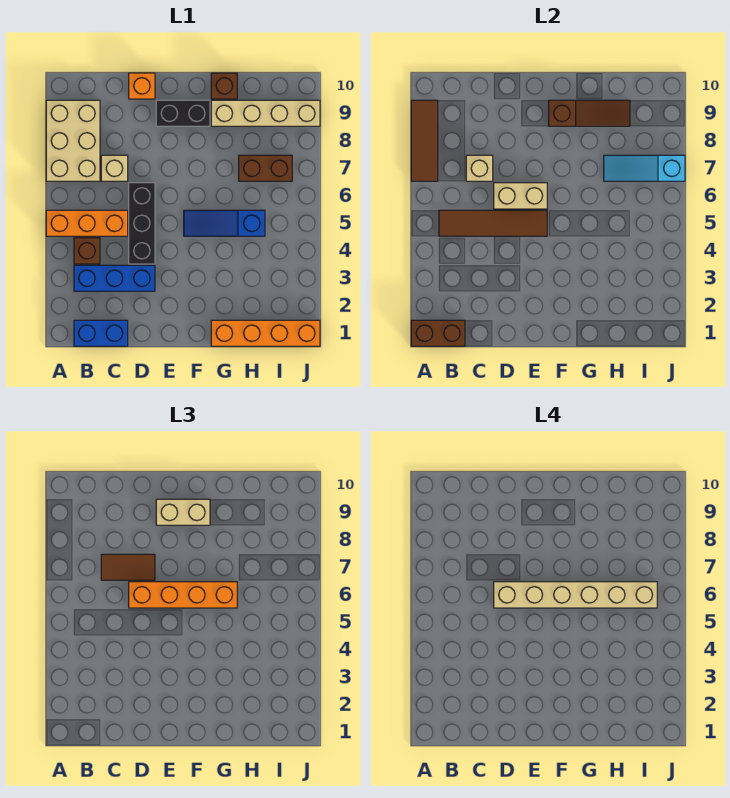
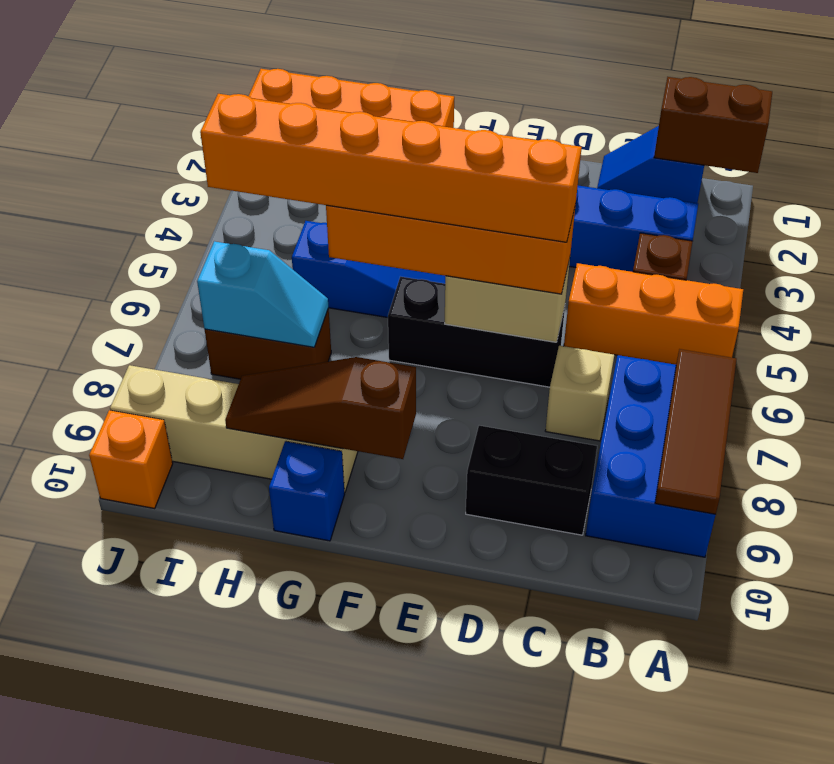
tan brick A7:B9 level 1 -> blue brick A7:B9 level 1
blue brick B1:C1 level 1 -> blue slope B1:C1 level 1 top B
brown tile B5:E5 level 2 -> none
tan brick C7 level 2 -> none
brown tile C7:D7 level 3 -> none
black brick D4:D6 level 1 -> black brick D6:F6 level 1
tan brick D6:I6 level 4 -> orange brick D6:I6 level 4
orange brick D10 level 1 -> orange brick J10 level 1
black brick E9:F9 level 1 -> black brick C9:D9 level 1
tan brick E9:F9 level 3 -> none
brown brick G10 level 1 -> blue brick G10 level 1
cyan slope H7:J7 level 2 top J -> cyan slope H7:I7 level 2 top I

